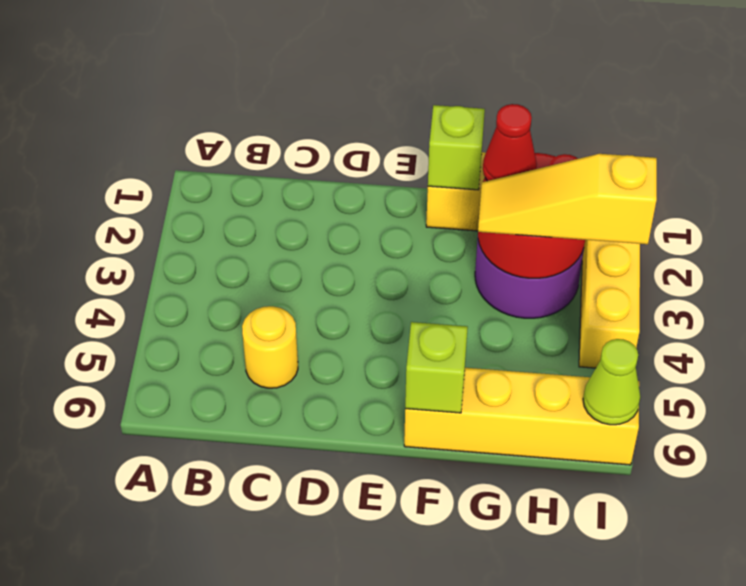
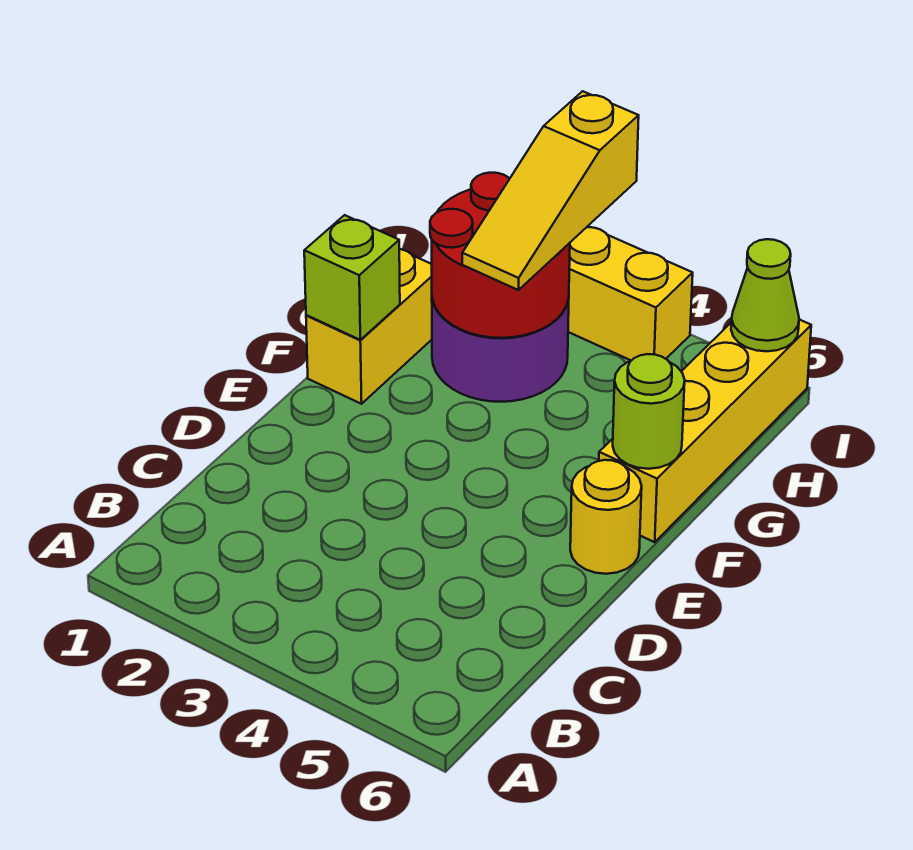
yellow round brick C5 level 1 -> yellow round brick E6 level 1
lime brick F6 level 2 -> lime round brick F6 level 2
red cone G2 level 3 -> none

